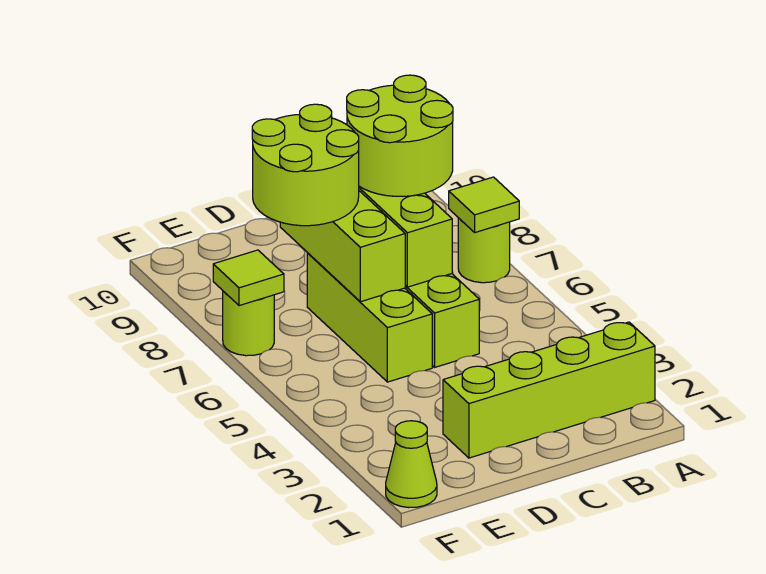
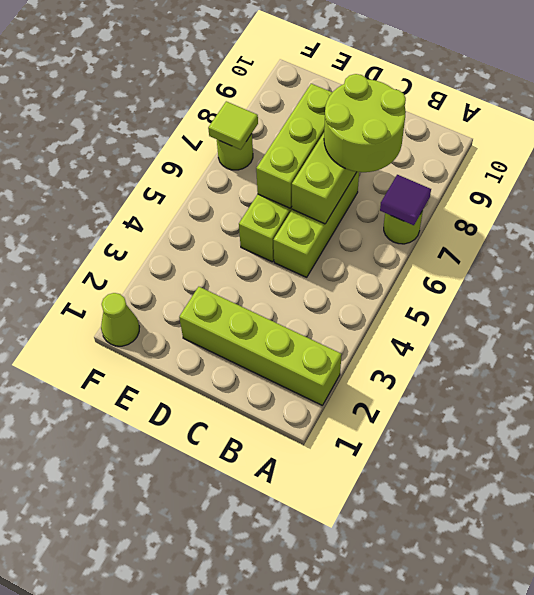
lime tile A7 level 2 -> purple tile A7 level 2
lime round brick D7:E8 level 3 -> none

